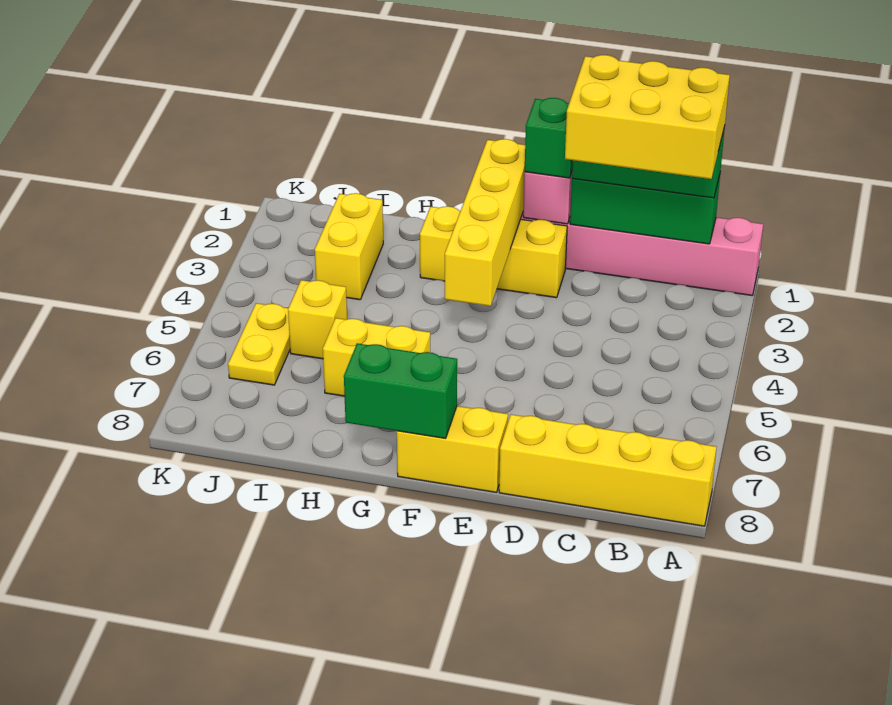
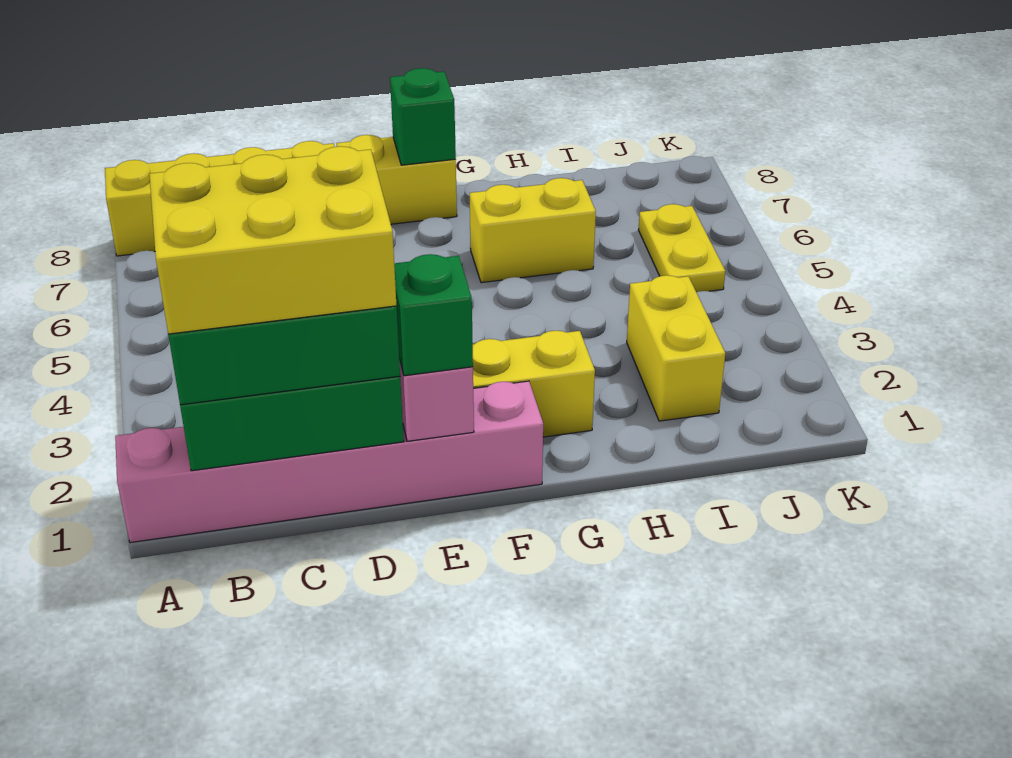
yellow brick F1:F4 level 2 -> none
green brick F8:G8 level 2 -> green brick F8 level 2
yellow brick I5 level 1 -> none

